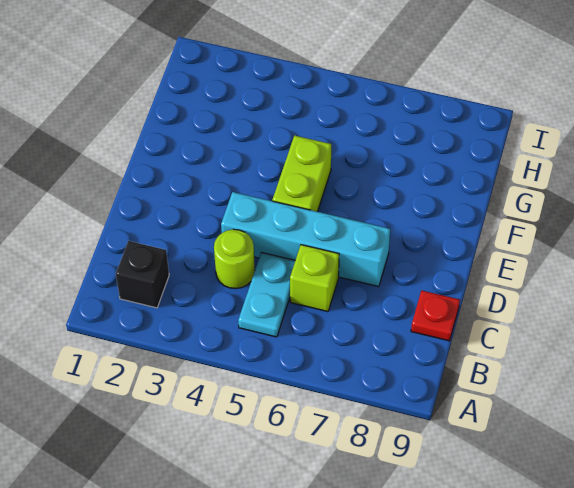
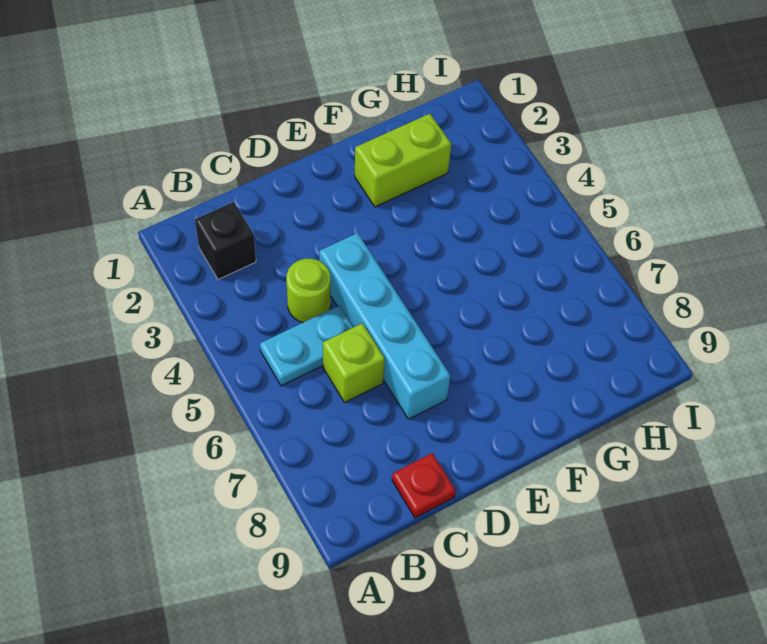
lime brick E5:F5 level 1 -> lime brick F2:G2 level 1

